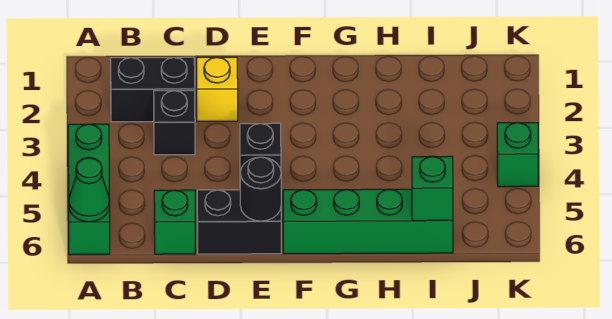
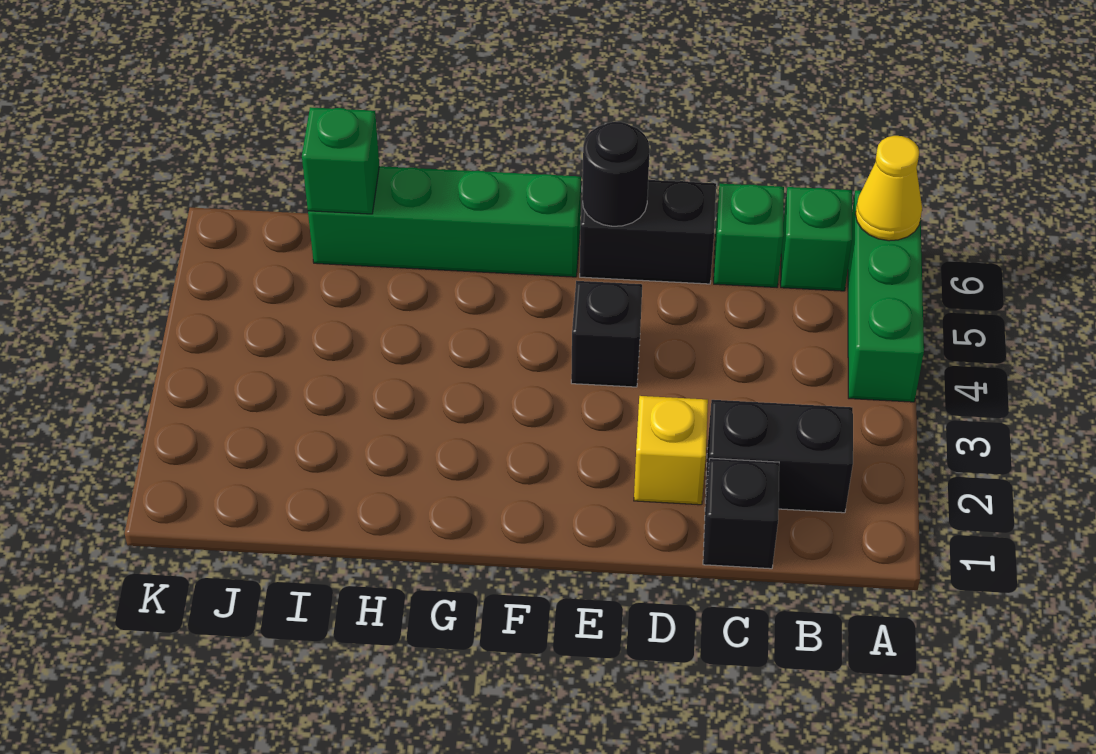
green cone A6 level 2 -> yellow cone A6 level 2
black brick C3 level 1 -> black brick C1 level 1
green brick K4 level 1 -> green brick B6 level 1

